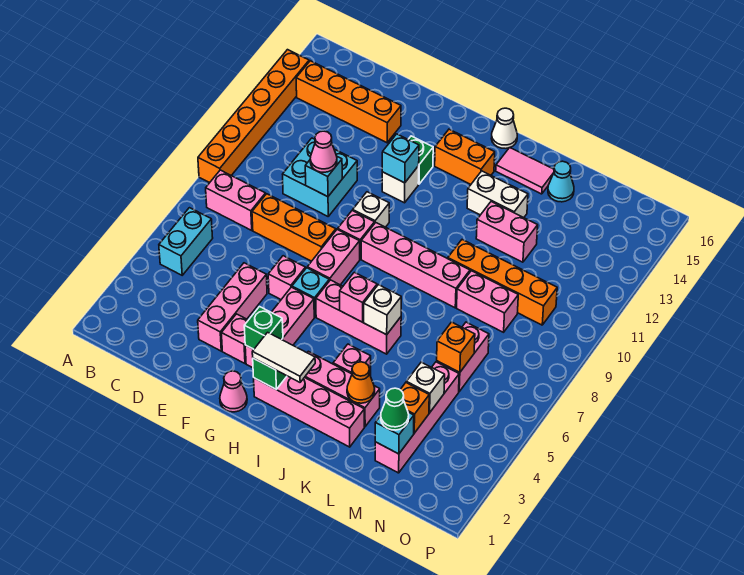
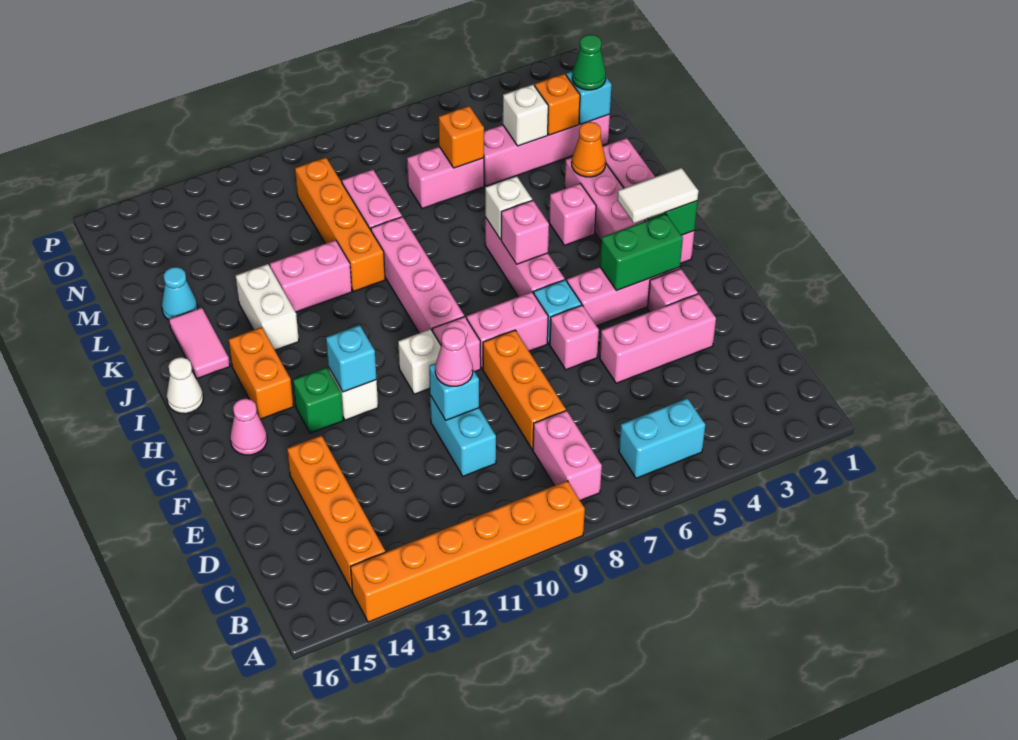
cyan brick D10:E11 level 1 -> cyan brick D10:E10 level 1
pink cone G1 level 1 -> pink cone G15 level 1
green brick G3 level 2 -> green brick G3:G4 level 2
white tile H2:I2 level 3 -> white tile H2:H3 level 3
pink brick K12:L12 level 1 -> pink brick K11:K12 level 1

